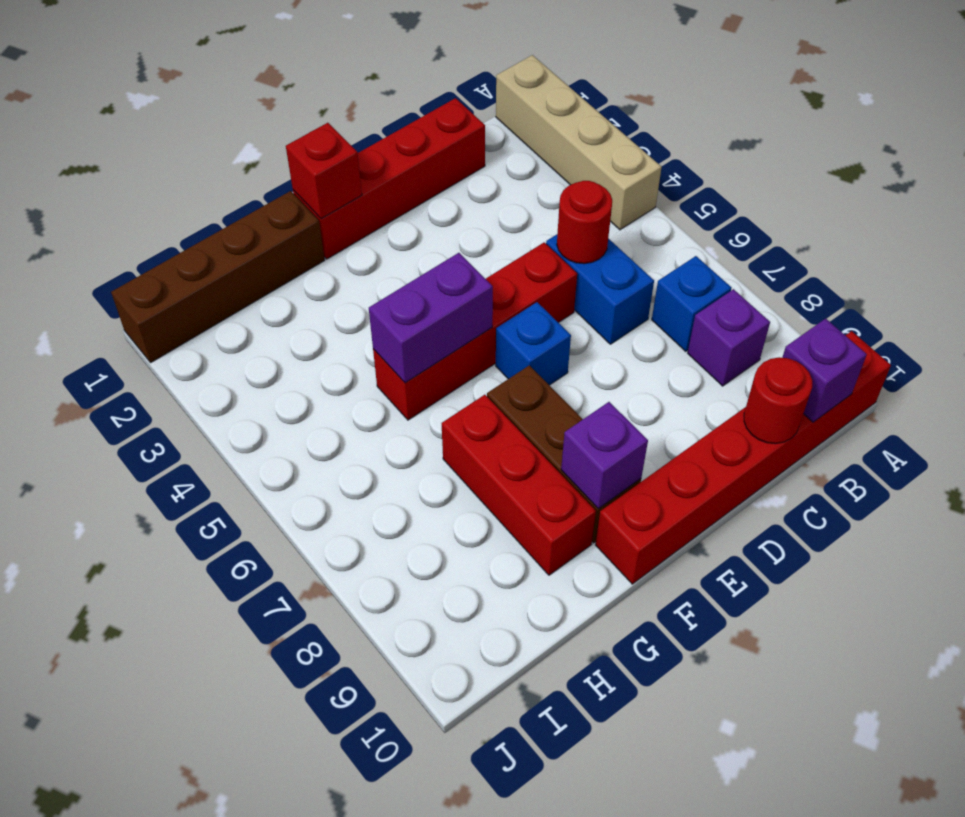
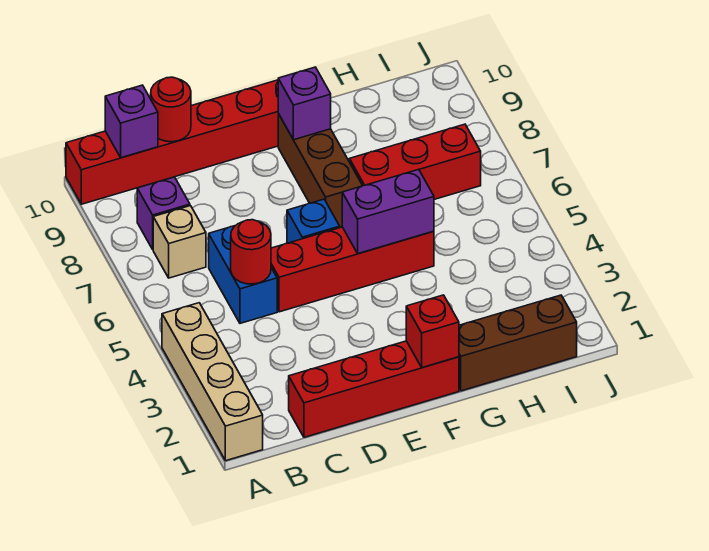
blue brick B7 level 1 -> tan brick B7 level 1
brown brick G1:J1 level 1 -> brown brick G1:I1 level 1
red brick G7:G9 level 1 -> red brick G7:I7 level 1

